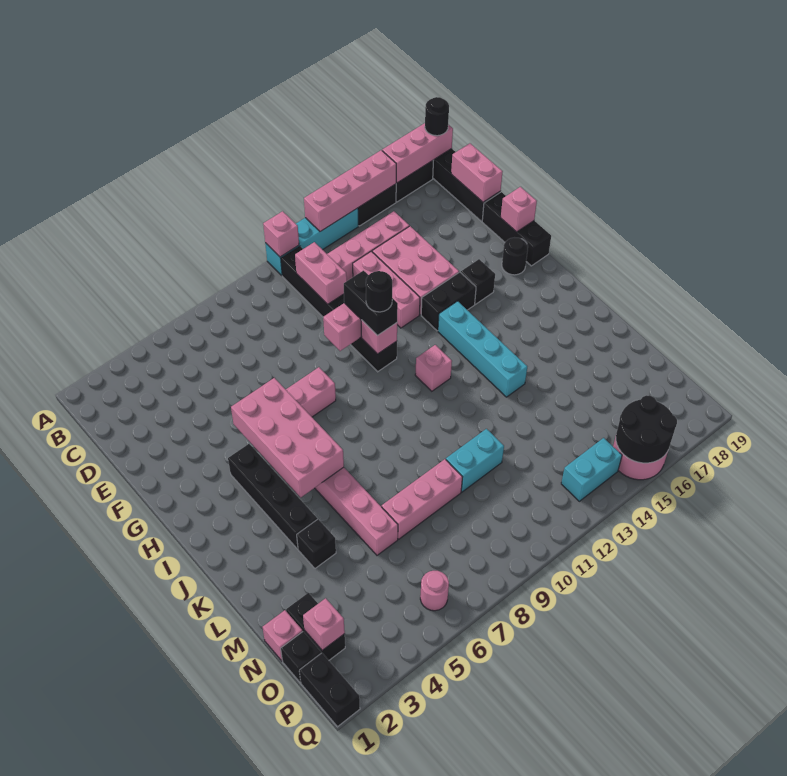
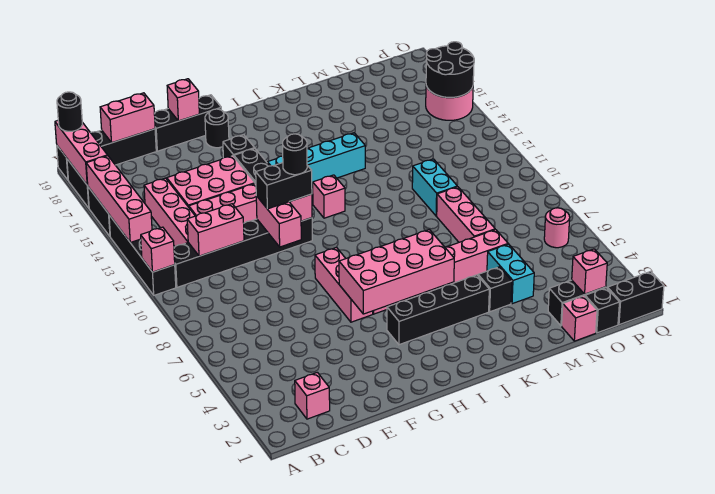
cyan brick A11:A14 level 1 -> black brick A11:A14 level 1
none -> pink brick C2 level 1
cyan brick P13:P14 level 1 -> cyan brick M4:M5 level 1

